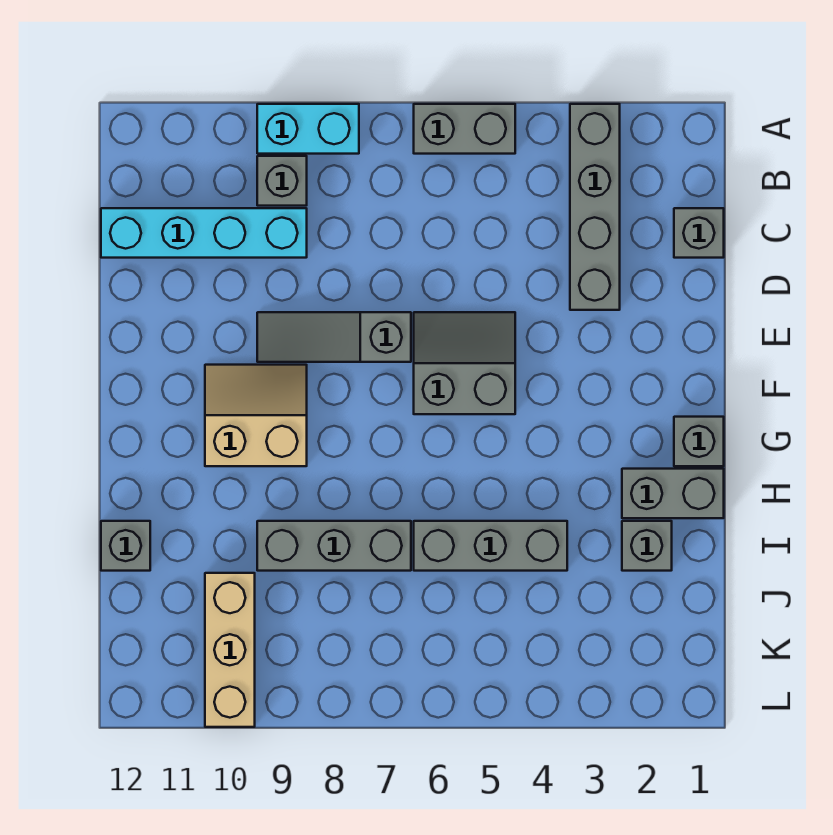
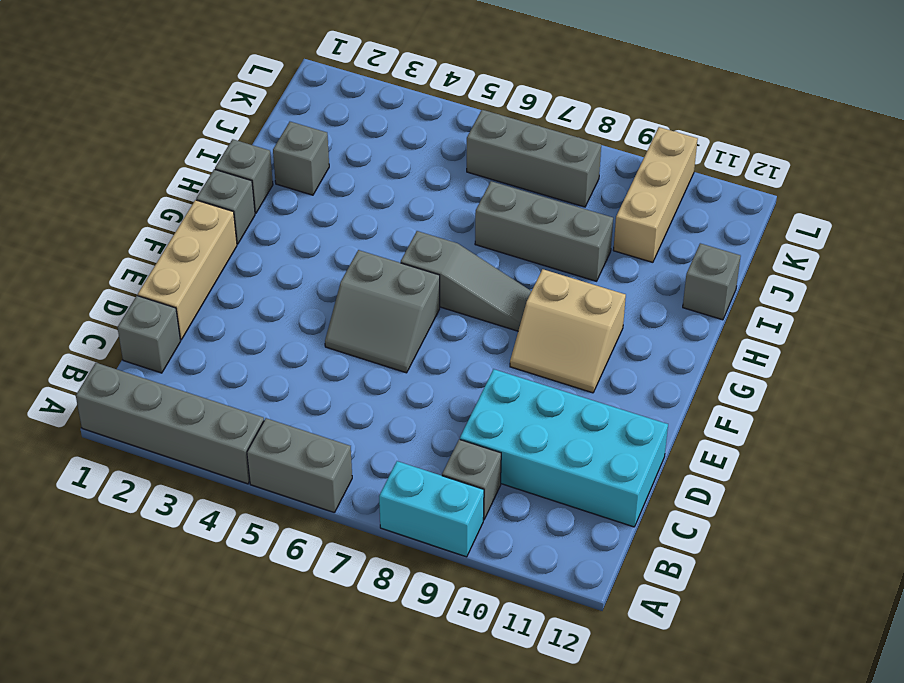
grey brick A3:D3 level 1 -> grey brick A1:A4 level 1
cyan brick C9:C12 level 1 -> cyan brick C9:D12 level 1
none -> tan brick D1:F1 level 1
grey slope E7:E9 level 1 top 7 -> grey slope G6:G8 level 1 top 6
grey brick H1:H2 level 1 -> grey brick H1 level 1
grey brick I4:I6 level 1 -> grey brick K6:K8 level 1

